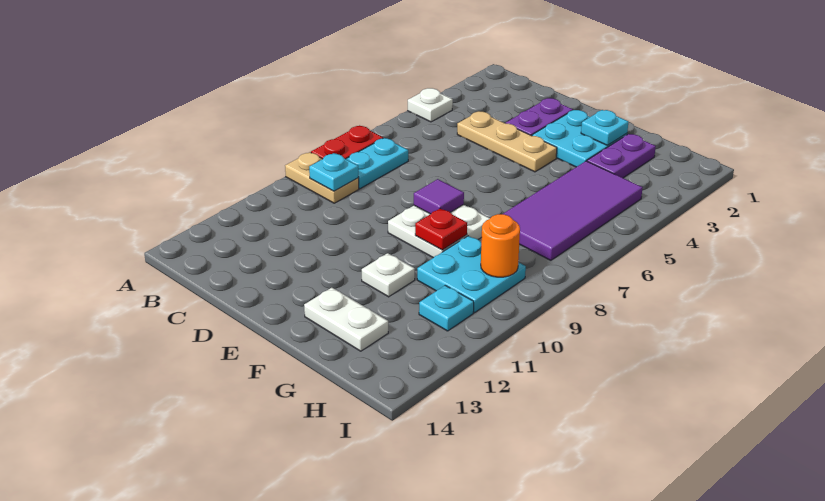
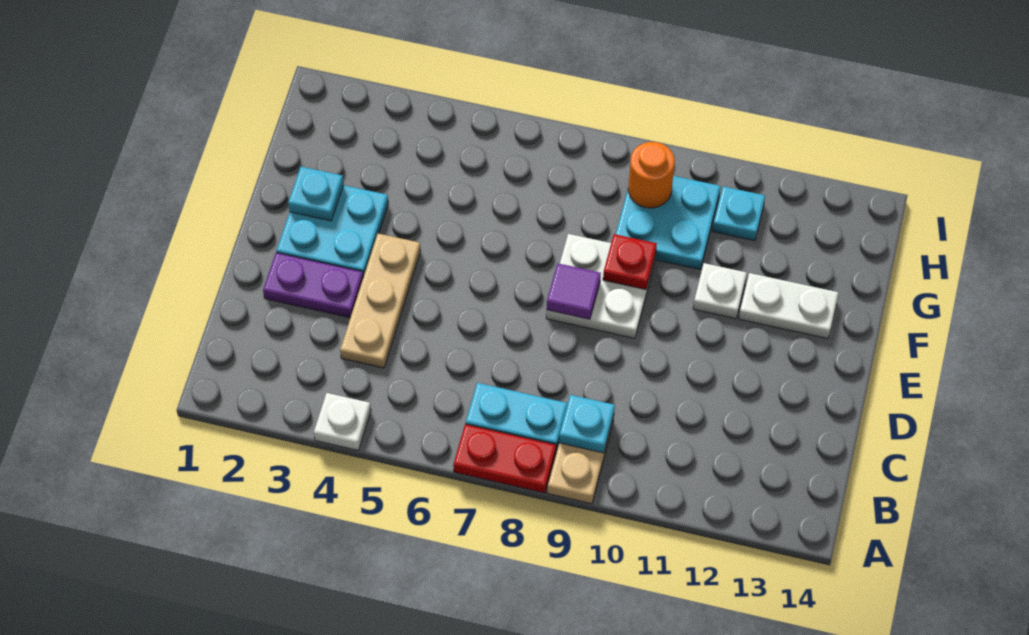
white plate F13:G13 level 1 -> white plate F12:F13 level 1
purple plate G2:G3 level 1 -> none
purple tile G4:H7 level 1 -> none

